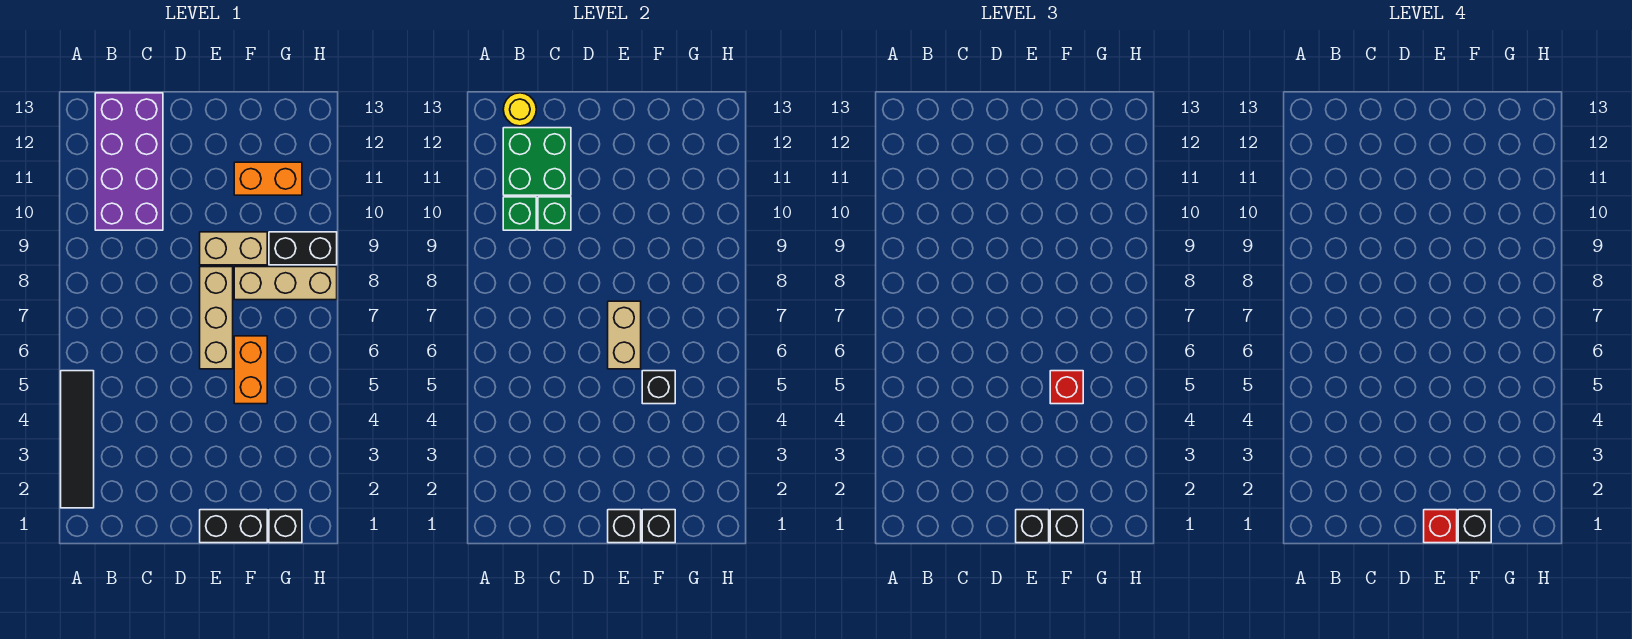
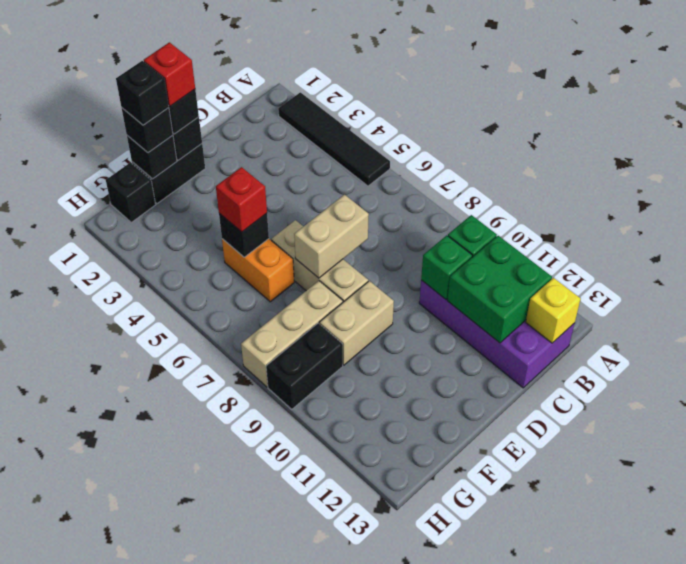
yellow round brick B13 level 2 -> yellow brick B13 level 2
tan brick E6:E7 level 2 -> tan brick D7:E7 level 2
orange brick F11:G11 level 1 -> none

